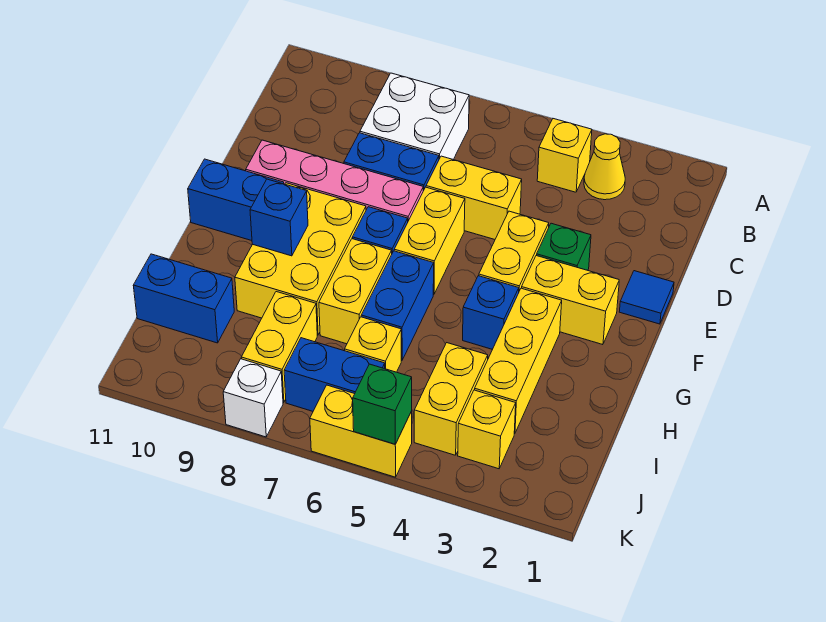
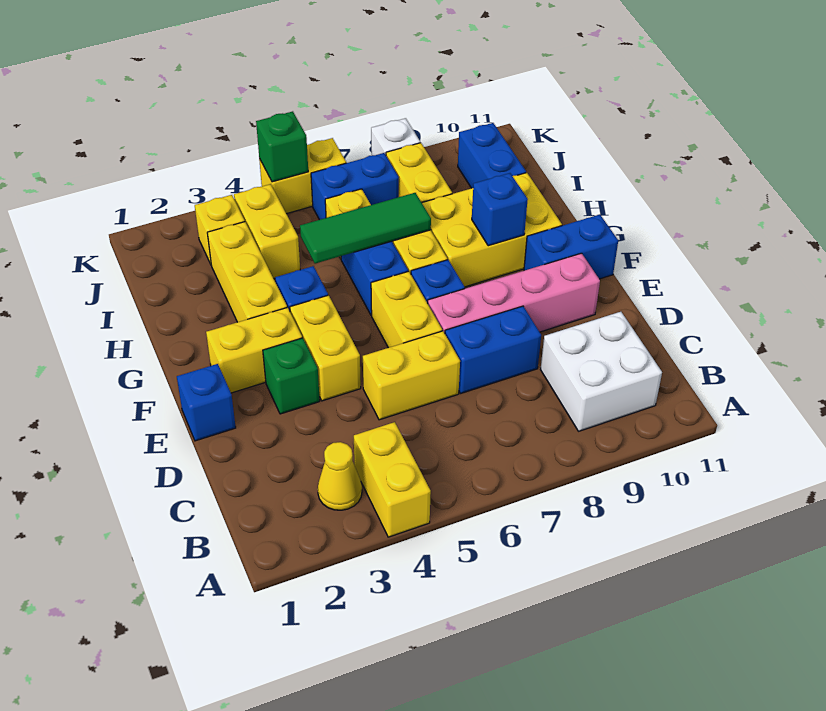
yellow brick B4 level 1 -> yellow brick A4:B4 level 1
white brick B7:C8 level 1 -> white brick B9:C10 level 1
blue tile E1 level 1 -> blue brick E1 level 1
yellow brick F8:H9 level 1 -> yellow brick G8:H10 level 1
none -> green tile H5:H7 level 2
blue brick I10:I11 level 1 -> blue brick I10:J10 level 1

